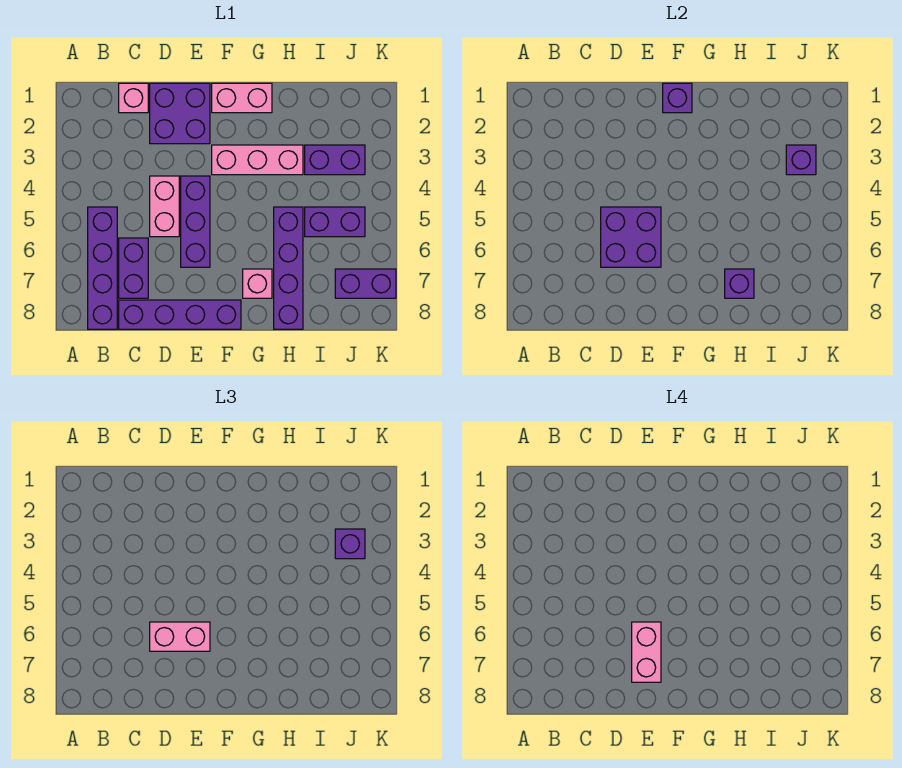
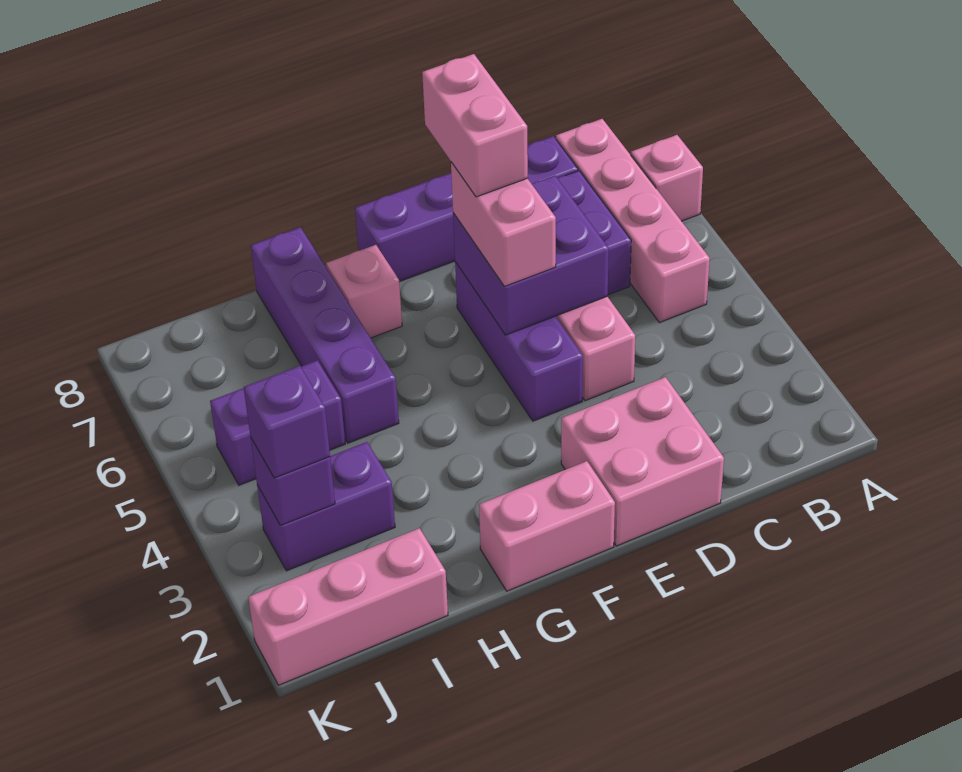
purple brick B5:B8 level 1 -> pink brick B5:B8 level 1
pink brick C1 level 1 -> pink brick A7 level 1
purple brick D1:E2 level 1 -> pink brick D1:E2 level 1
pink brick D6:E6 level 3 -> pink brick E5:E6 level 3
purple brick F1 level 2 -> none
pink brick F3:H3 level 1 -> pink brick I1:K1 level 1
purple brick H7 level 2 -> none
purple brick J7:K7 level 1 -> none

